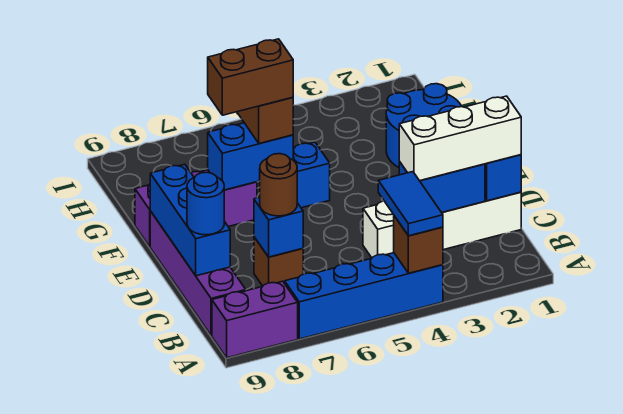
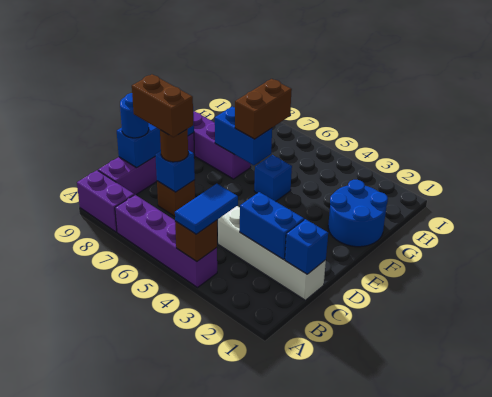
blue brick A4:A7 level 1 -> purple brick A4:A7 level 1
white brick C1:C3 level 3 -> none
brown brick F6:F7 level 4 -> brown brick C7:C8 level 4

